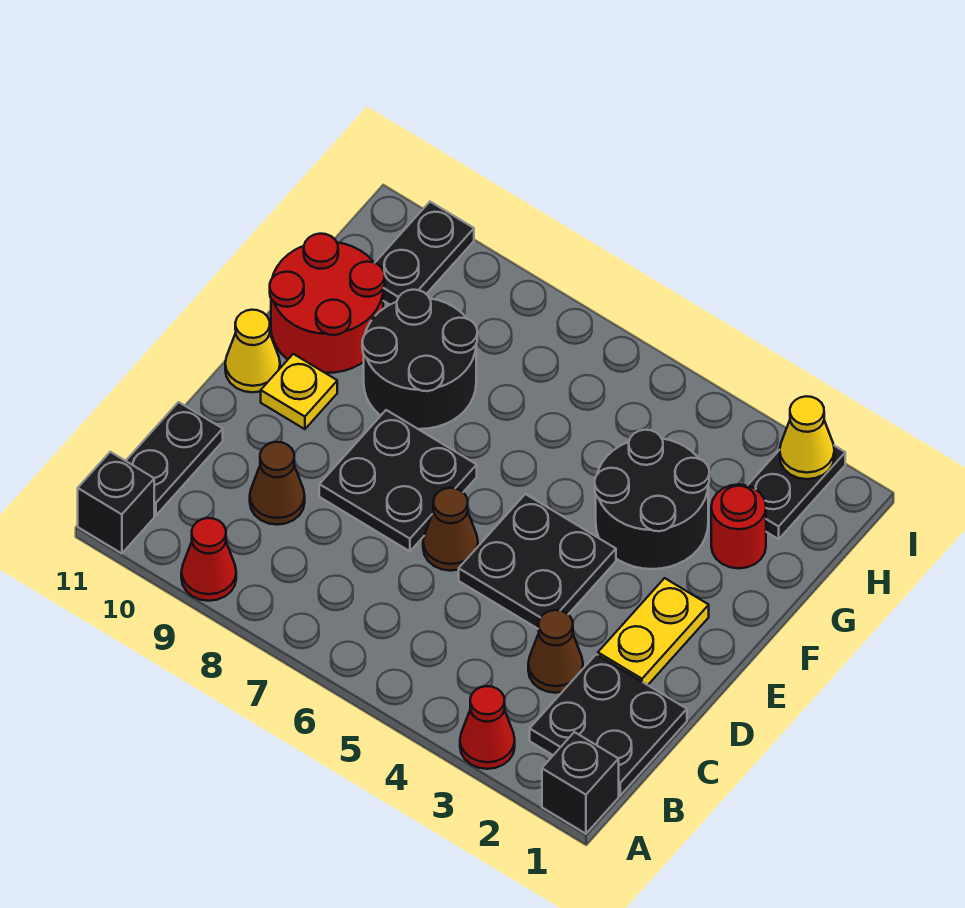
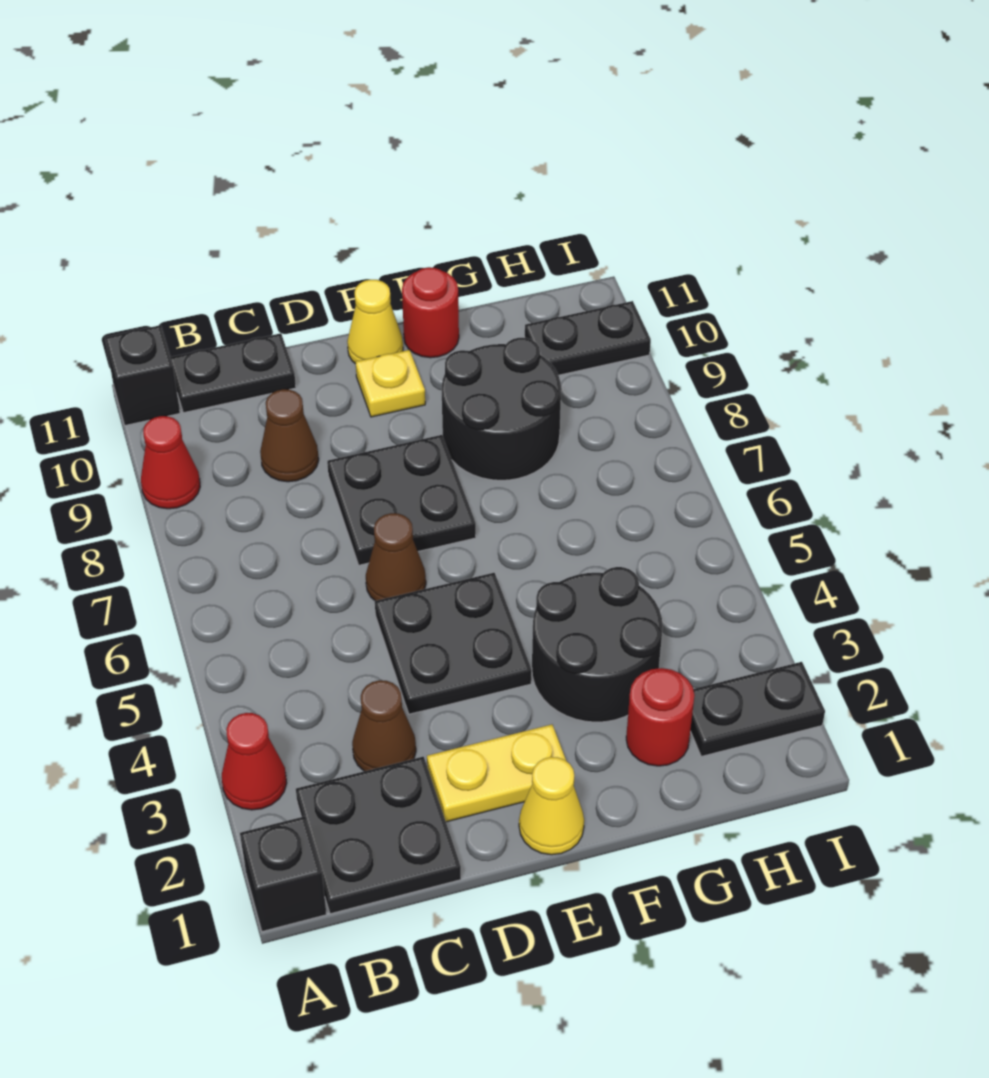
red round brick F10:G11 level 1 -> red round brick F11 level 1
yellow cone I2 level 2 -> yellow cone E1 level 1

